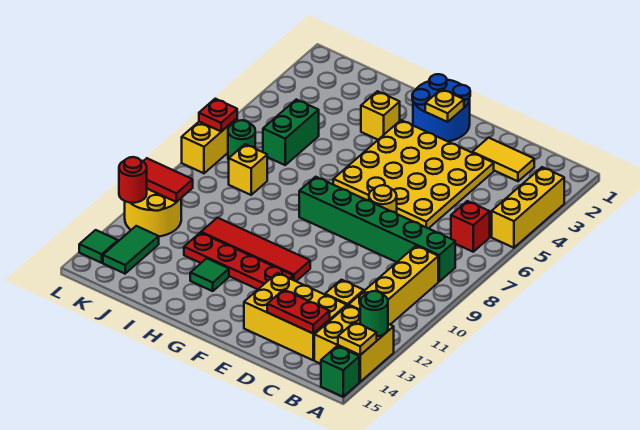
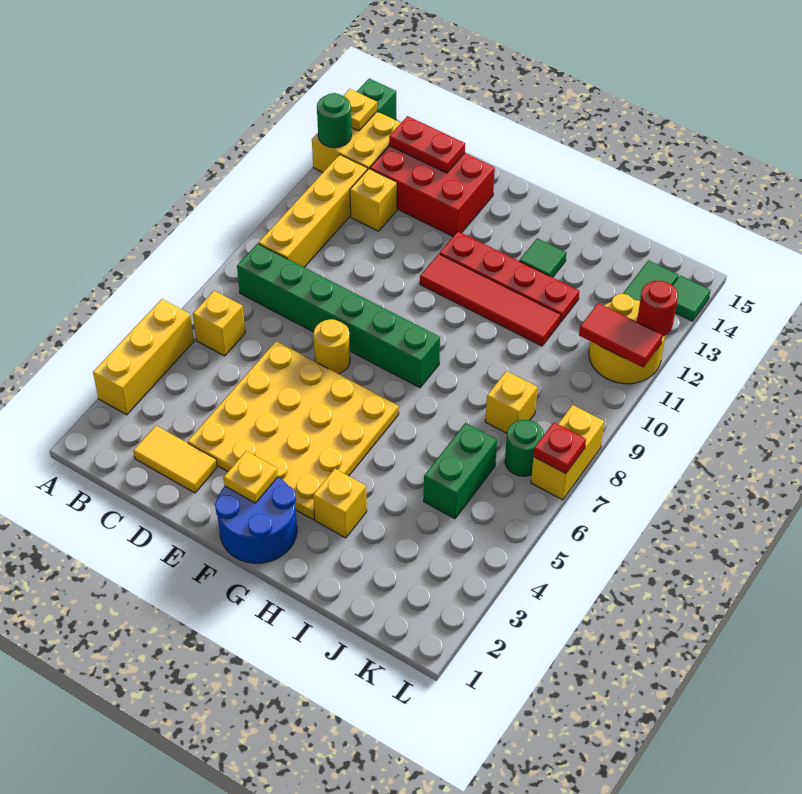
red brick B6 level 1 -> yellow brick B6 level 1
yellow brick C13:E14 level 1 -> red brick C13:E14 level 1

